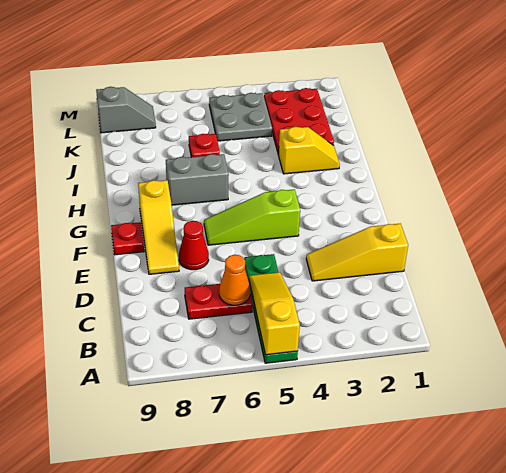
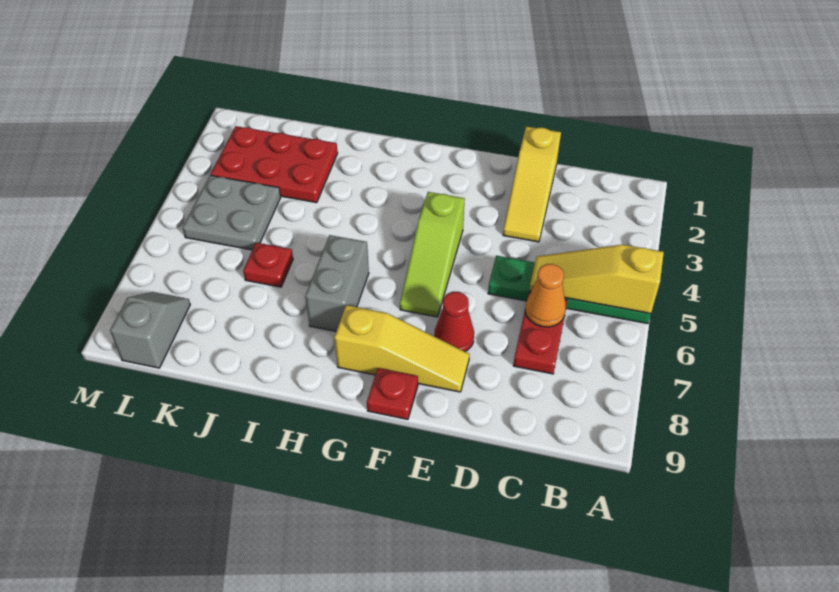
yellow slope I2:I3 level 1 top 3 -> none

